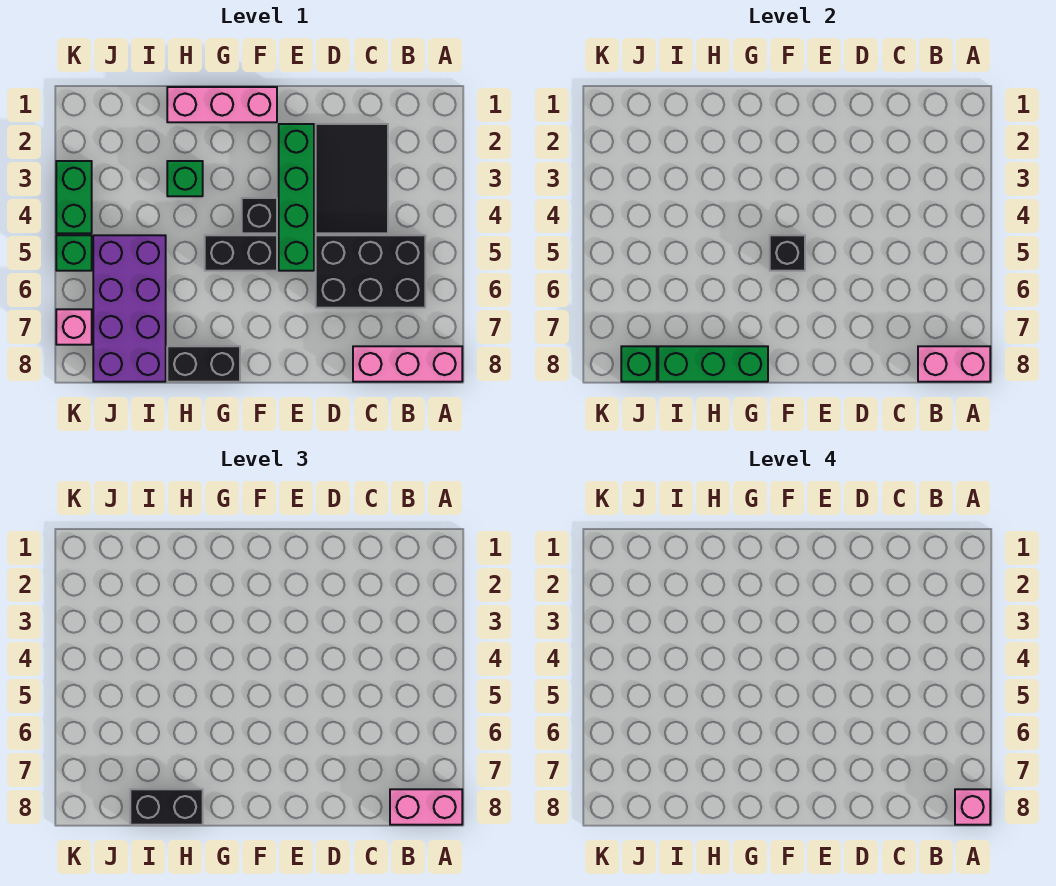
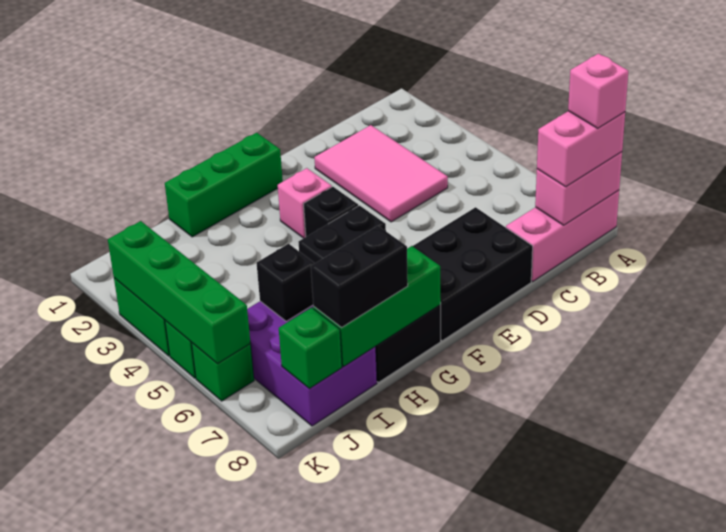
black brick B5:D6 level 1 -> black brick D7:F8 level 1
black tile C2:D4 level 1 -> pink tile C2:D4 level 1
green brick E2:E5 level 1 -> green brick K3:K6 level 2
pink brick F1:H1 level 1 -> green brick F1:H1 level 1
black brick F5 level 2 -> black brick I6 level 2
green brick H3 level 1 -> green brick K6 level 1
purple brick I5:J8 level 1 -> purple brick I6:J8 level 1
pink brick K7 level 1 -> pink brick F3 level 1

